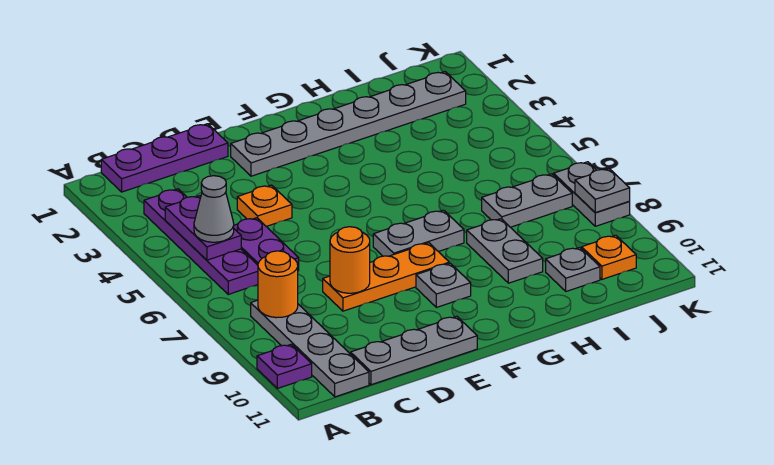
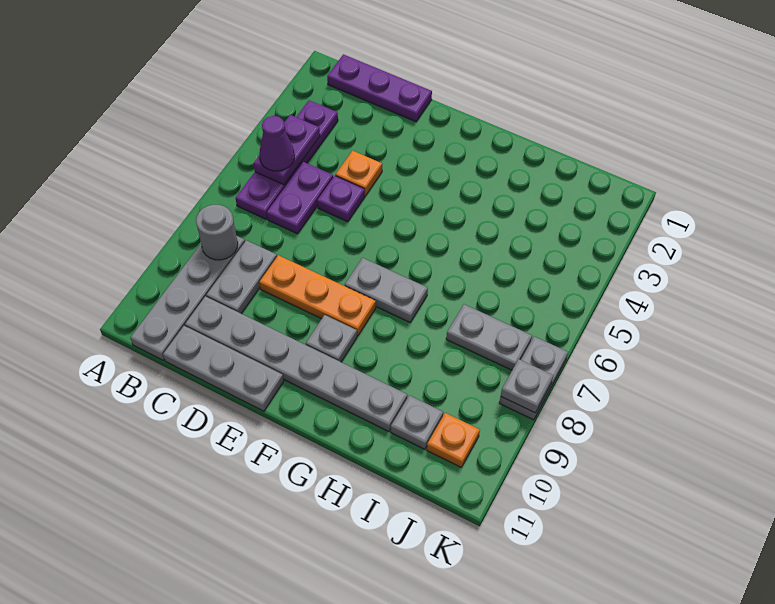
purple plate A10 level 1 -> purple plate D5 level 1
grey cone B5 level 3 -> purple cone B5 level 3
orange round brick B8 level 2 -> grey round brick B8 level 2
orange round brick D8 level 2 -> none
grey plate E2:J2 level 1 -> grey plate C10:H10 level 1
grey plate H8:H9 level 1 -> grey plate C8:C9 level 1

